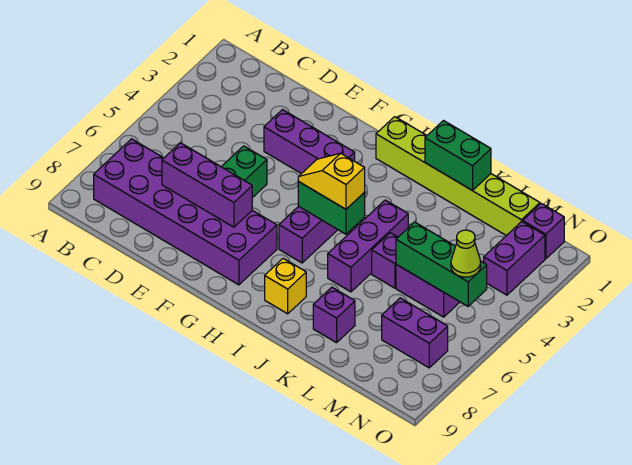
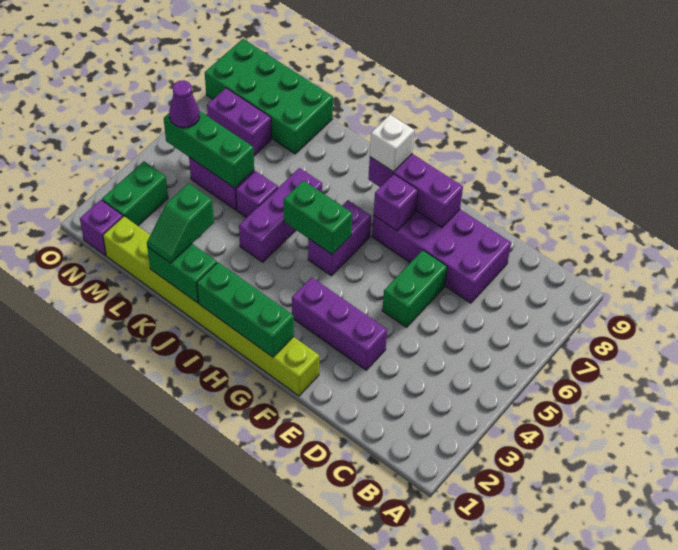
purple brick B7:G8 level 1 -> purple brick D7:G8 level 1
purple brick D7:F7 level 2 -> purple brick F8:H8 level 2
none -> green brick G1:I1 level 2
lime brick H1:M1 level 1 -> lime brick F1:M1 level 1
yellow slope H5:I5 level 3 top I -> none
none -> white brick H8 level 3
yellow brick I8 level 1 -> none
none -> green slope K1:K2 level 3 top 2
purple brick K8 level 1 -> purple brick G7 level 2
none -> green brick L8:O9 level 1
purple brick N2:N3 level 1 -> green brick N2:N3 level 1
lime cone N5 level 3 -> purple cone N5 level 3

